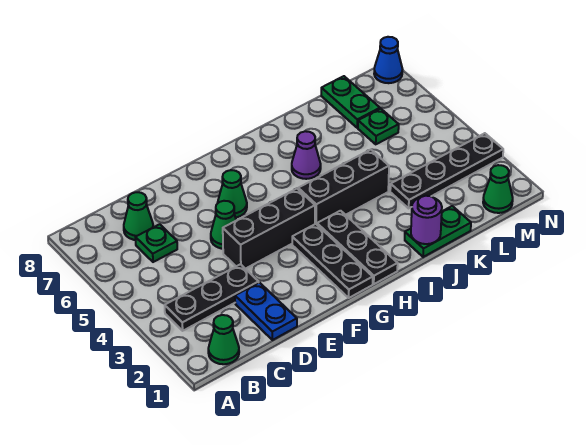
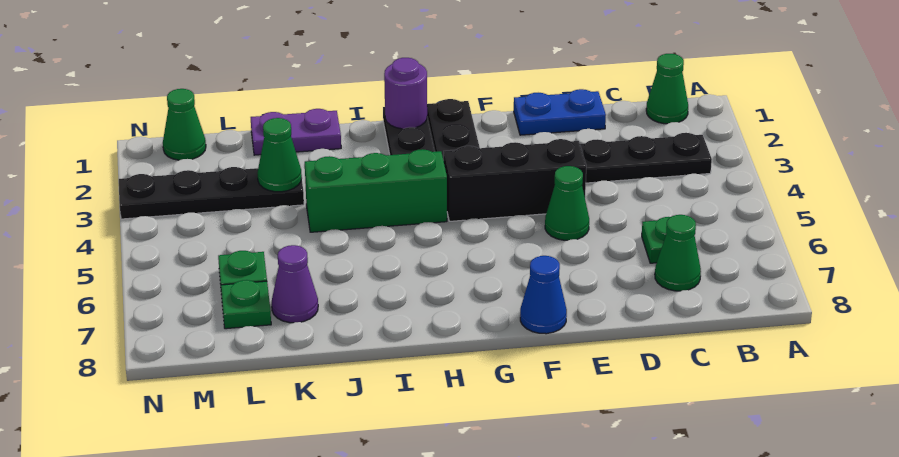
blue plate D1:D2 level 1 -> blue plate D1:E1 level 1
green cone F6 level 1 -> green cone K3 level 2
black brick H4:J4 level 1 -> green brick H4:J4 level 1
purple cone I6 level 1 -> purple cone K7 level 1
green plate J1:K1 level 1 -> purple plate J1:K1 level 1
purple round brick J1 level 2 -> purple round brick H1 level 2
green plate L7:L8 level 1 -> green plate L7 level 1
blue cone N8 level 1 -> blue cone F8 level 1

